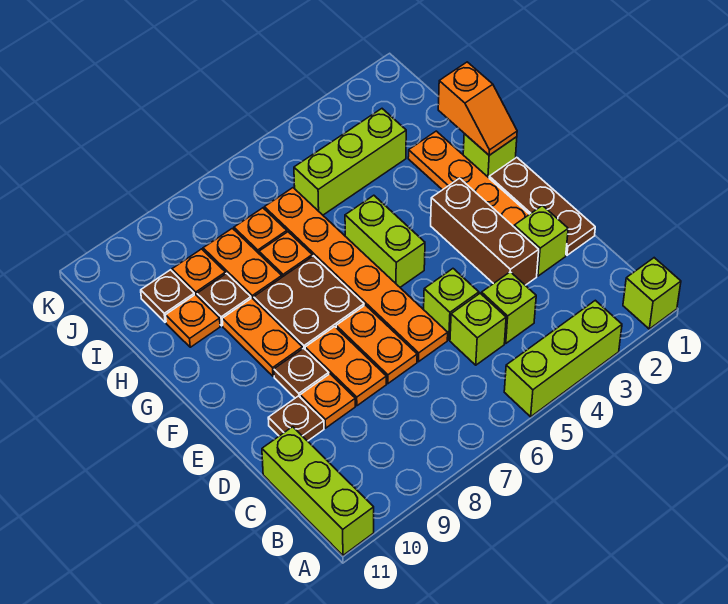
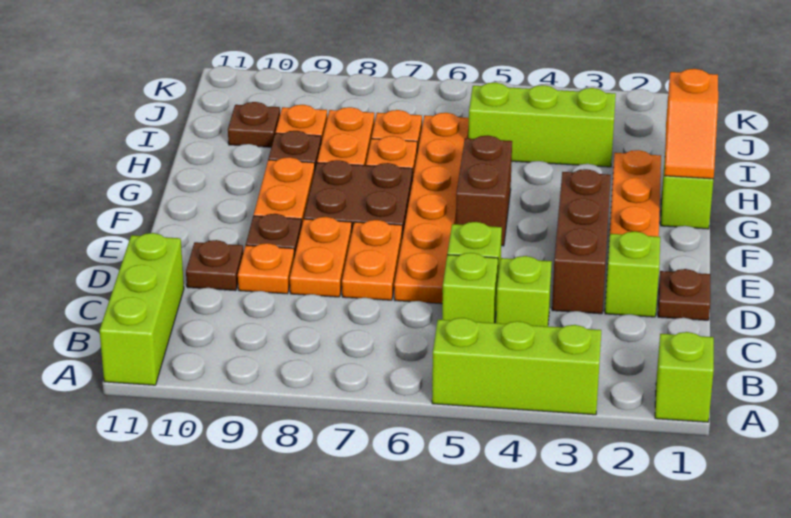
brown plate D1:F1 level 1 -> brown plate D1 level 1
lime brick F5:G5 level 1 -> brown brick F5:G5 level 1
orange plate H10 level 1 -> none

